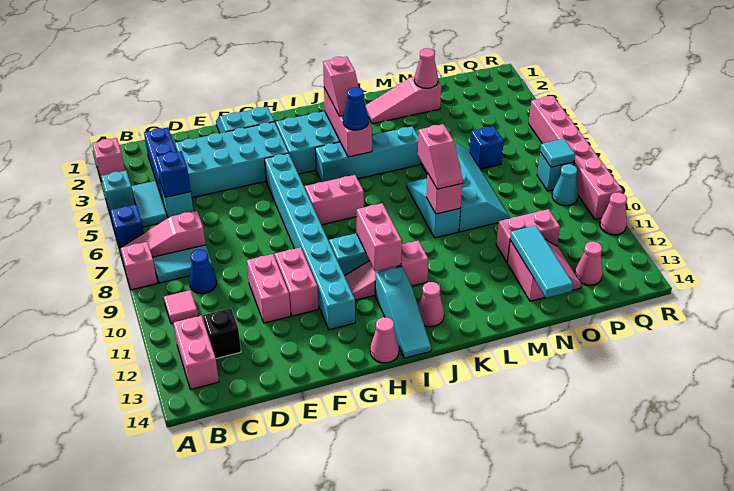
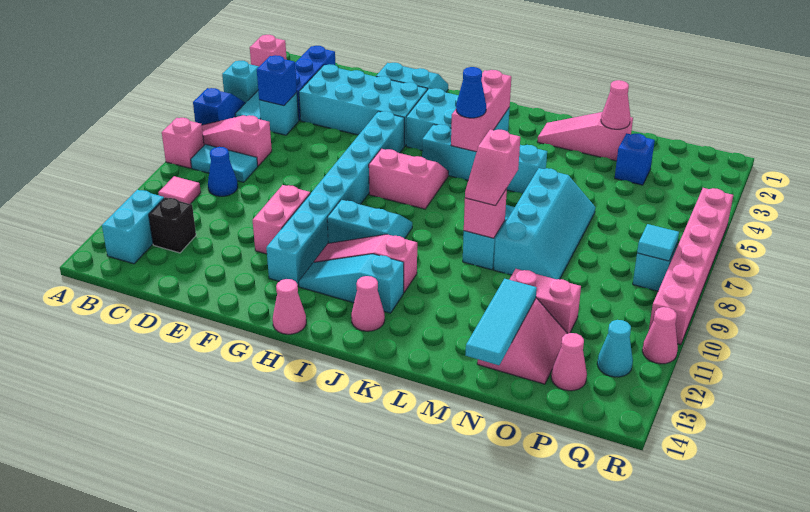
pink brick B12:B13 level 1 -> cyan brick B12:B13 level 1
pink brick E10:E11 level 1 -> none
pink brick I10:I11 level 2 -> none
cyan slope I12:I14 level 1 top 12 -> cyan slope H12:J12 level 1 top J
pink slope J3:J4 level 3 top 3 -> none
blue brick O6 level 1 -> blue brick O3 level 1
cyan cone Q9 level 1 -> cyan cone Q12 level 1

